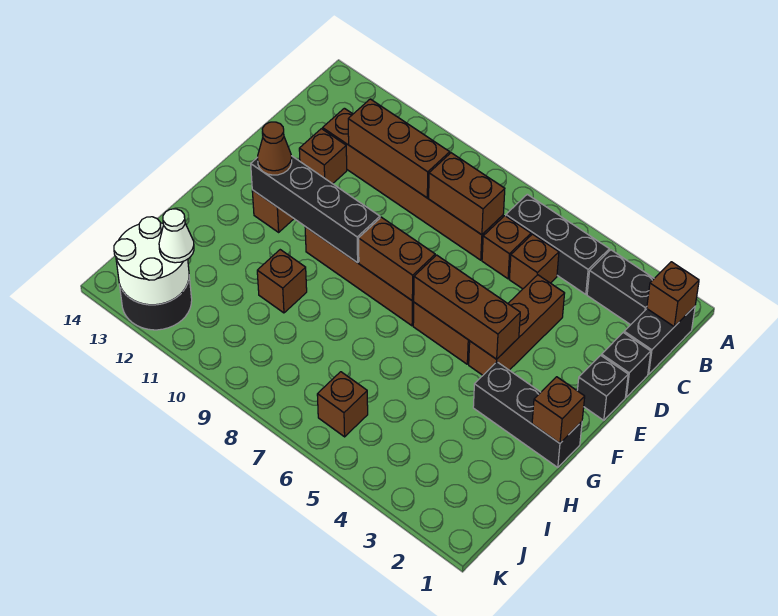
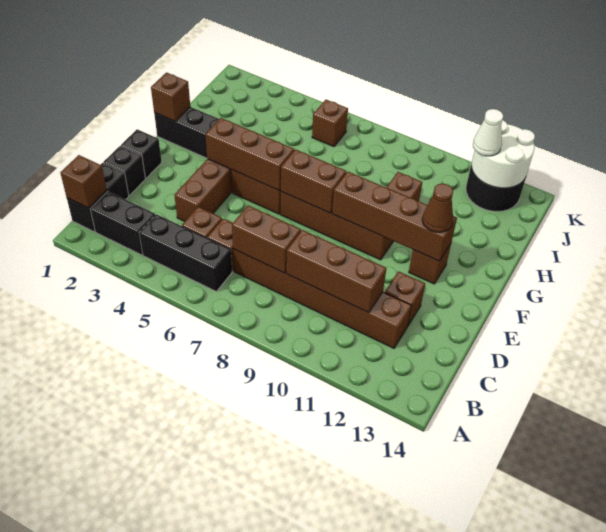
black brick F9:F12 level 2 -> brown brick F9:F12 level 2

